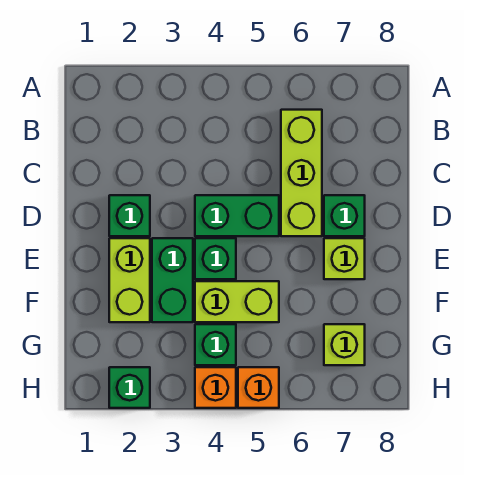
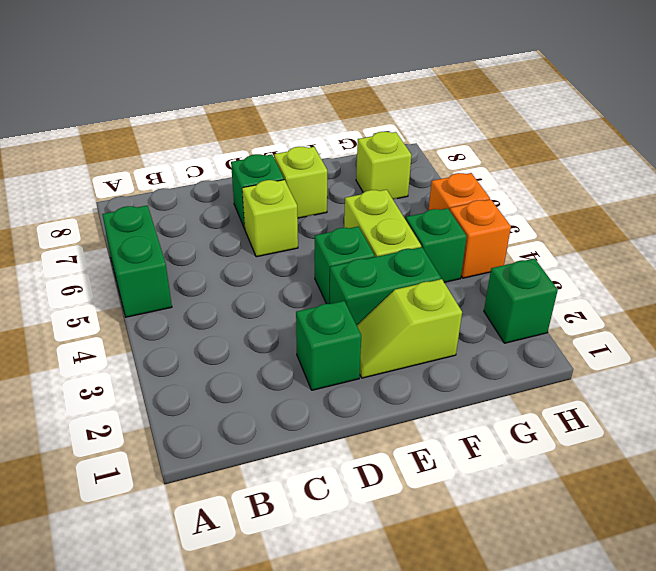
lime brick B6:D6 level 1 -> lime brick D6 level 1
green brick D4:D5 level 1 -> green brick A5:A6 level 1
lime brick E2:F2 level 1 -> lime slope E2:F2 level 1 top F

